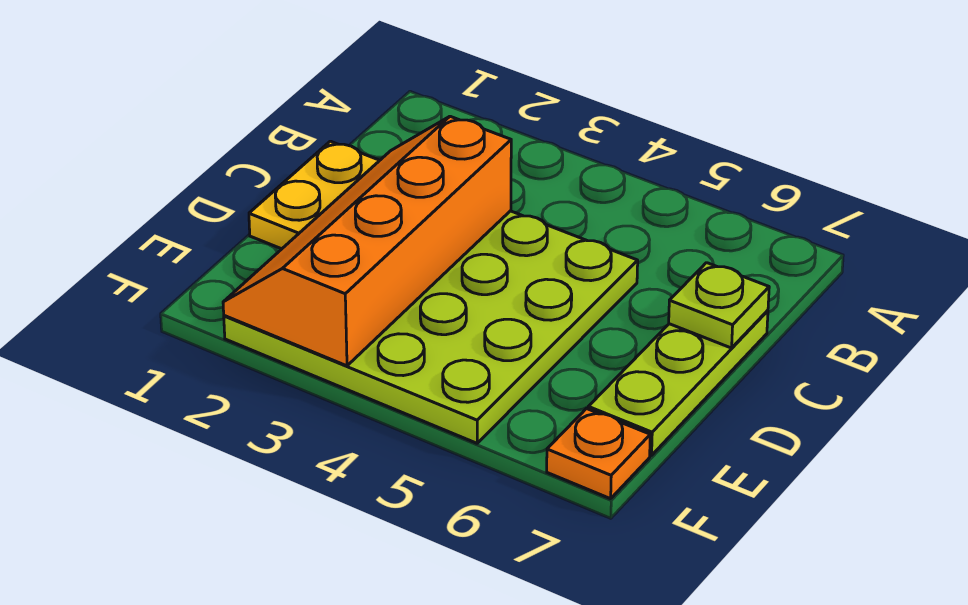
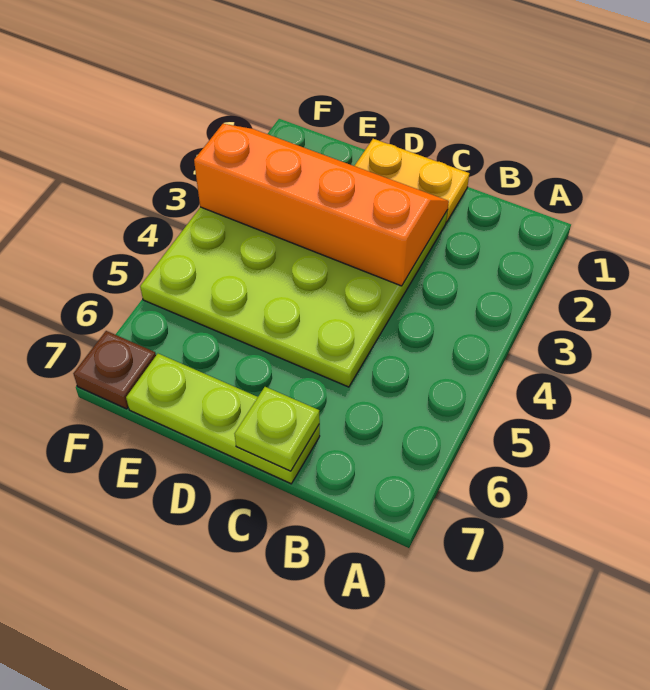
orange plate F7 level 1 -> brown plate F7 level 1

